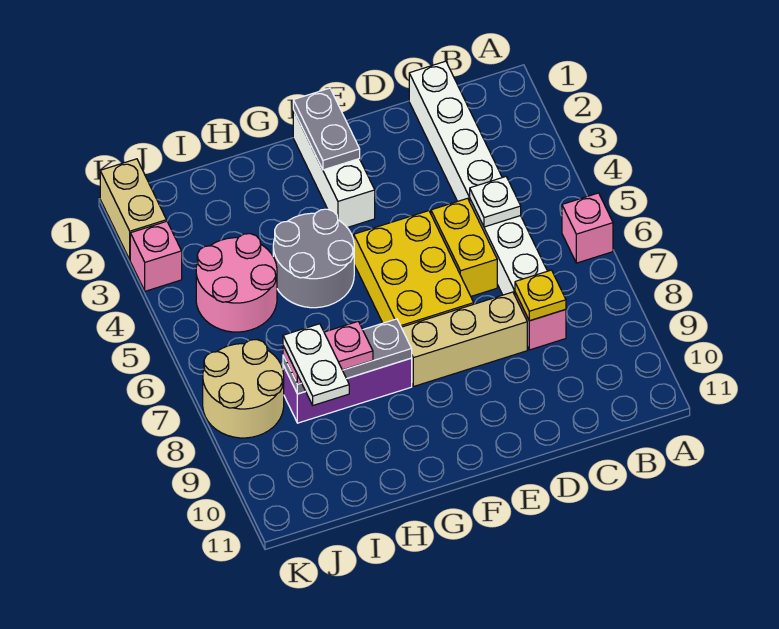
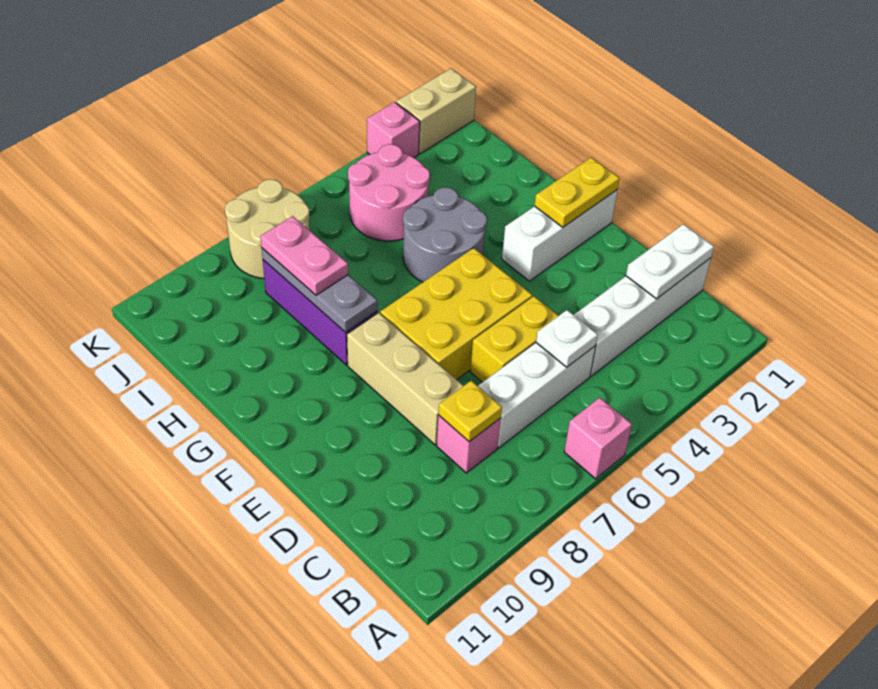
grey plate F1:F2 level 2 -> yellow plate F1:F2 level 2
white plate I8:I9 level 4 -> white plate C1:C2 level 2

